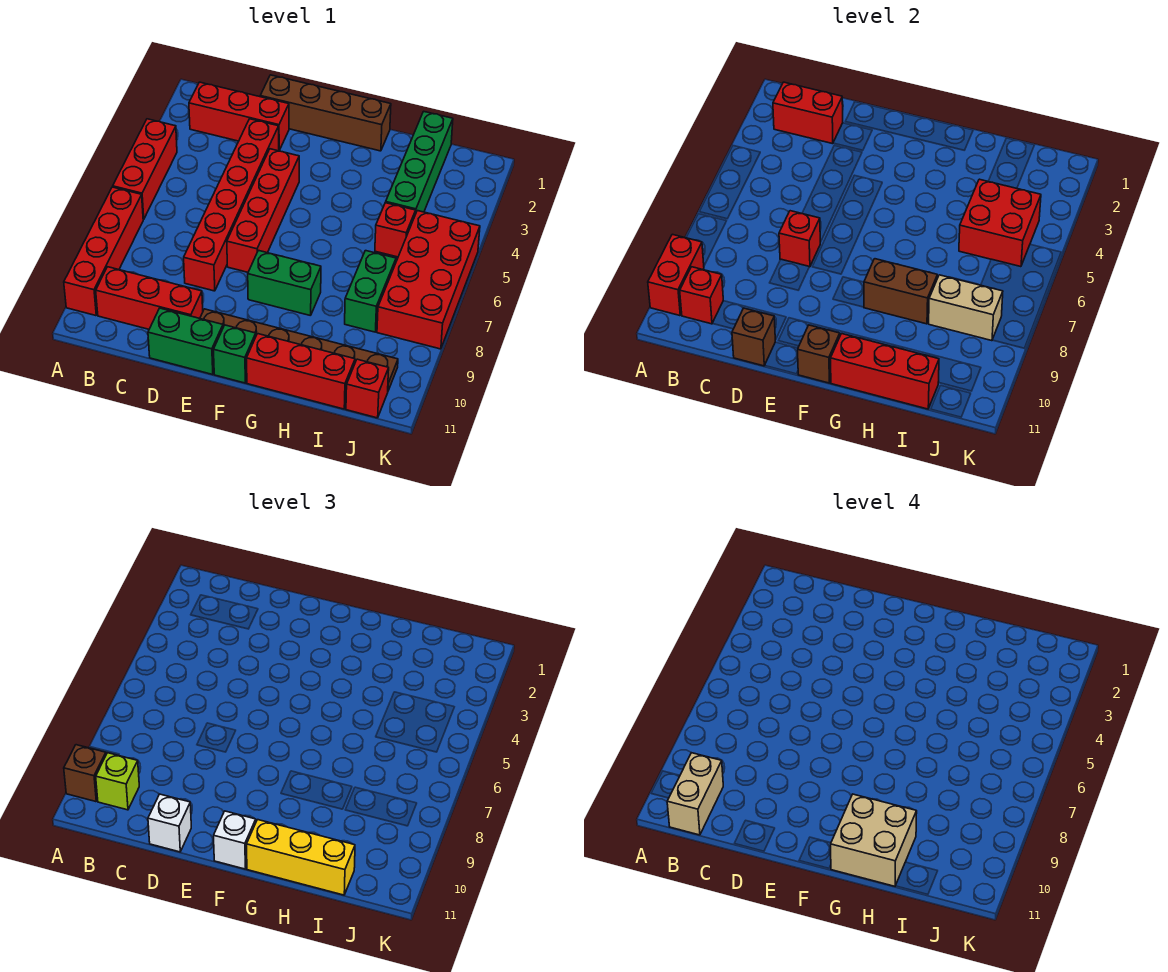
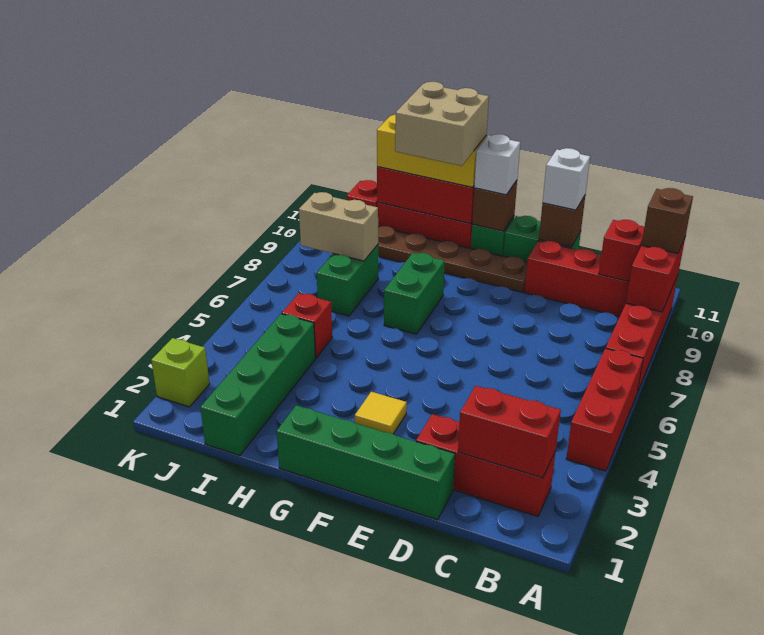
lime brick B10 level 3 -> lime brick K2 level 1
tan brick B10:B11 level 4 -> none
brown brick D1:G1 level 1 -> green brick D1:G1 level 1
red brick D3:D8 level 1 -> none
red brick D7 level 2 -> none
red brick E4:E7 level 1 -> none
none -> yellow tile F3 level 1
green brick F8:G8 level 1 -> green brick G7:G8 level 1
brown brick G8:H8 level 2 -> none
red brick I4:J5 level 2 -> none
red brick J5:K8 level 1 -> none

